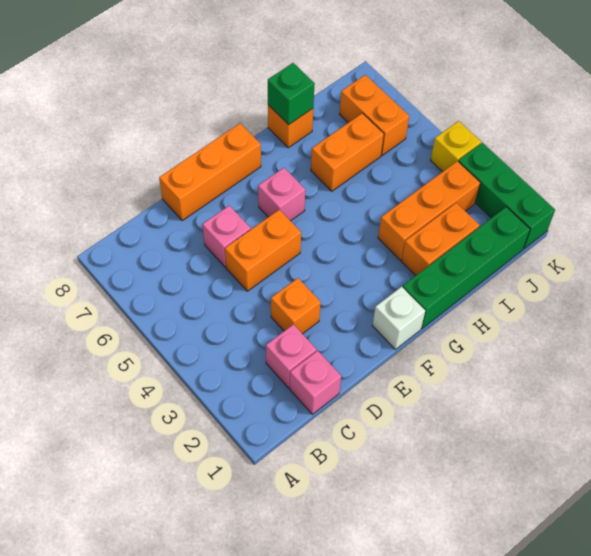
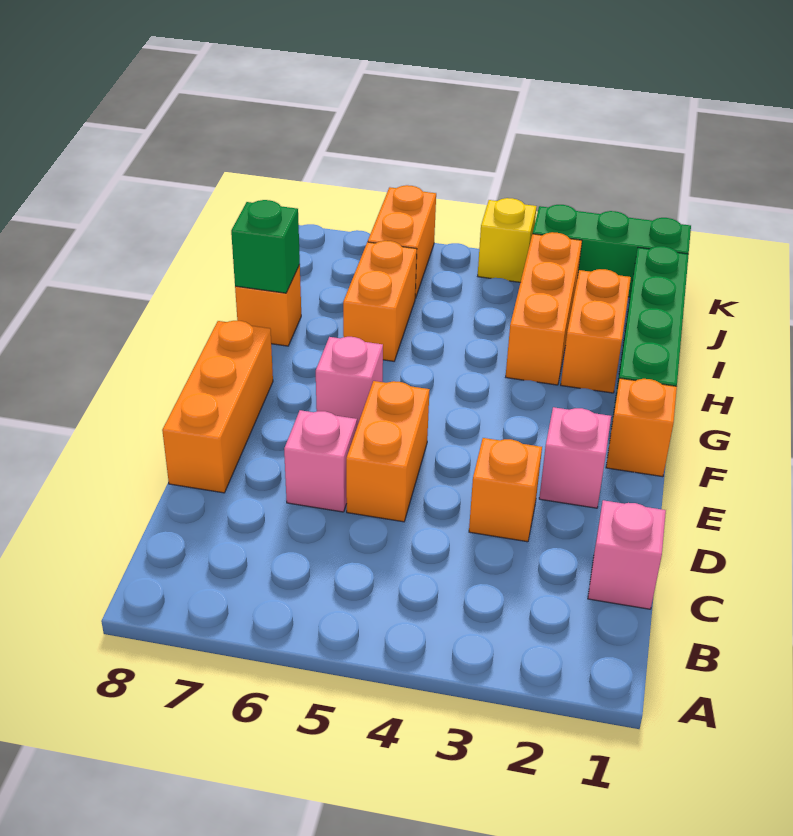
pink brick C2 level 1 -> pink brick E2 level 1
white brick F1 level 1 -> orange brick F1 level 1
orange brick J6:J7 level 1 -> orange brick J6:K6 level 1

